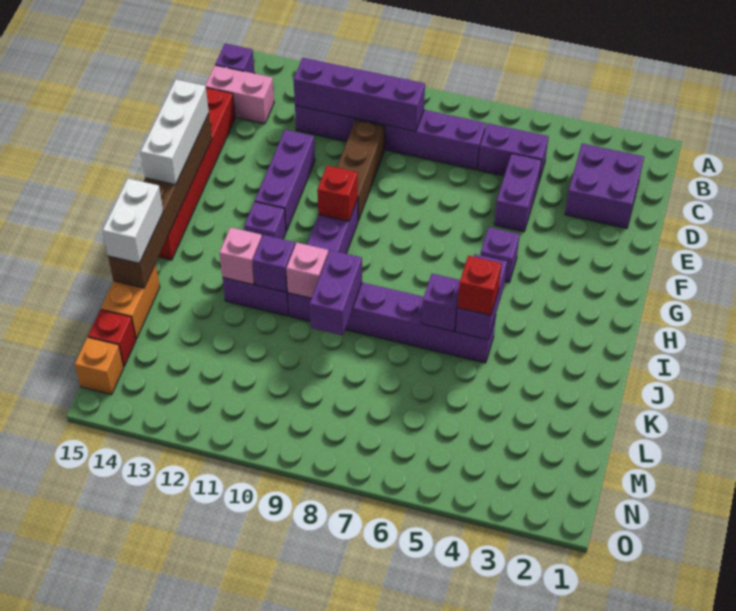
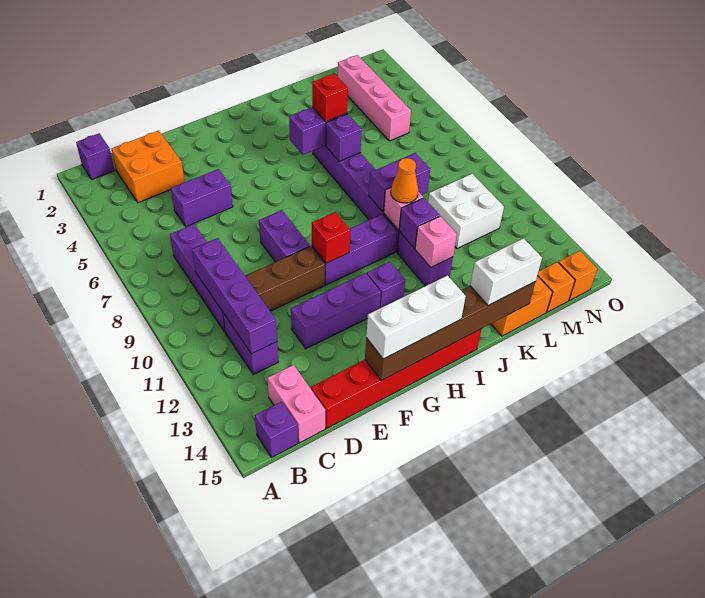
purple brick C2:D3 level 1 -> orange brick C2:D3 level 1
purple brick C5:C6 level 1 -> purple brick F8:F9 level 1
purple brick G5 level 1 -> purple brick B1 level 1
none -> orange cone J10 level 3
none -> white brick L10:M11 level 1
none -> pink brick M2:M5 level 1
red brick M15 level 1 -> orange brick M15 level 1

